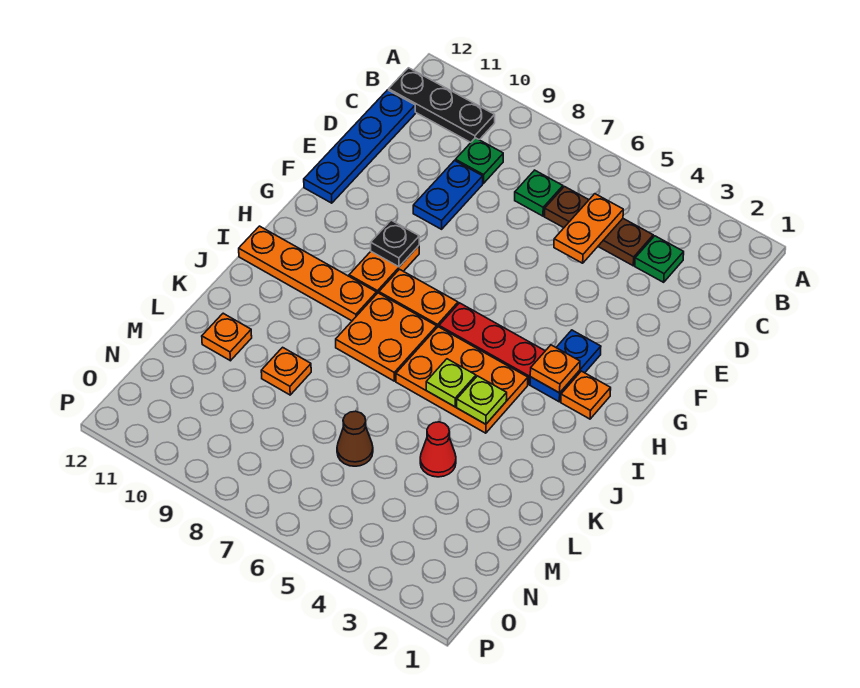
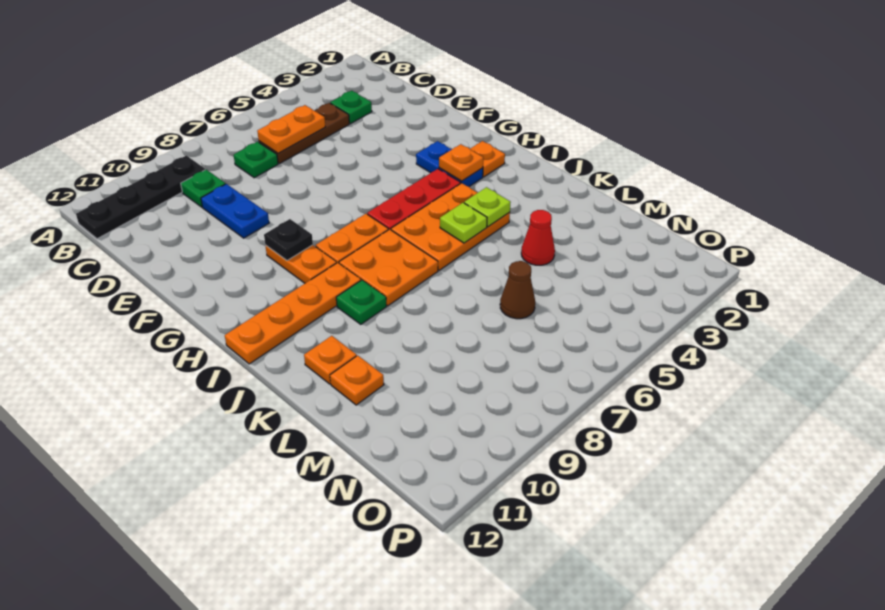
black plate B10:B12 level 1 -> black plate B9:B12 level 1
orange plate C5:D5 level 2 -> orange plate C5:C6 level 2
blue plate C12:F12 level 1 -> none
none -> green plate J9 level 1
orange plate L9 level 1 -> orange plate K11 level 1

